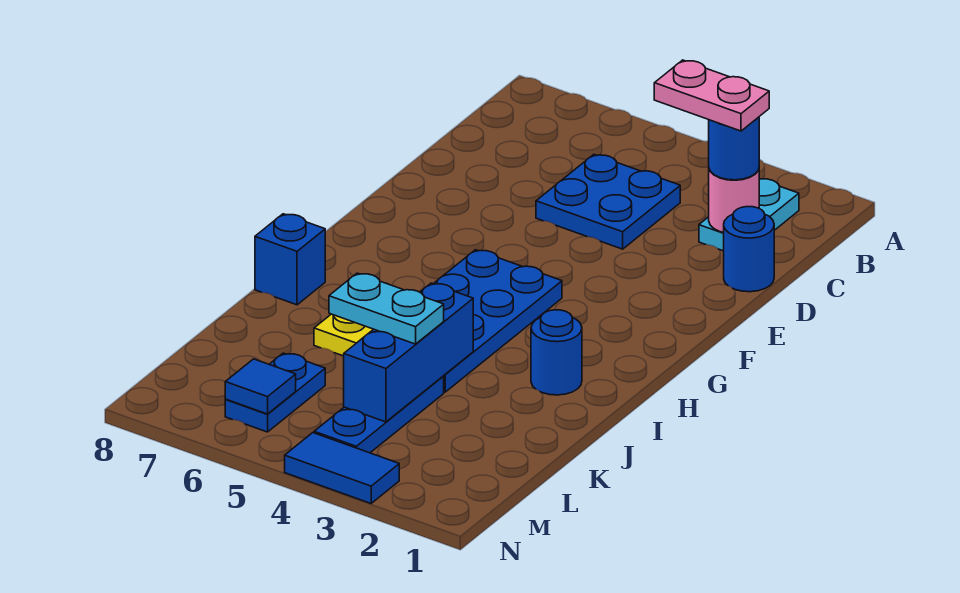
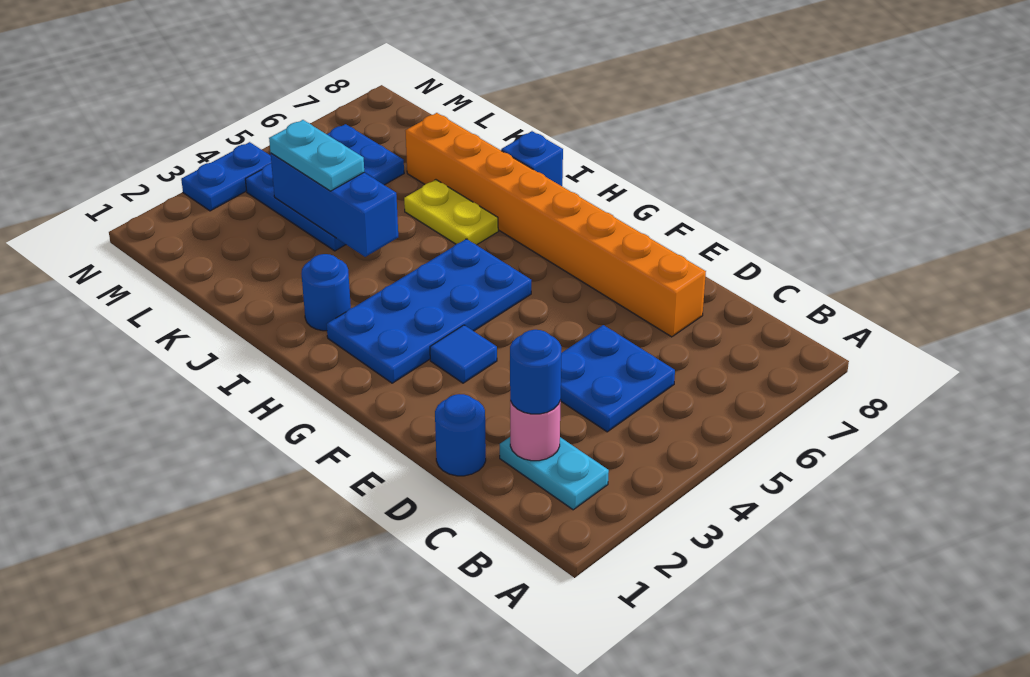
pink plate C2:C3 level 4 -> none
none -> orange brick D7:K7 level 1
blue plate G4:J5 level 1 -> blue plate G2:H5 level 1
cyan plate K4:K5 level 3 -> cyan plate K4:L4 level 3
blue tile M6 level 2 -> blue tile F3 level 1
blue tile N3:N4 level 1 -> blue plate N3:N4 level 1

